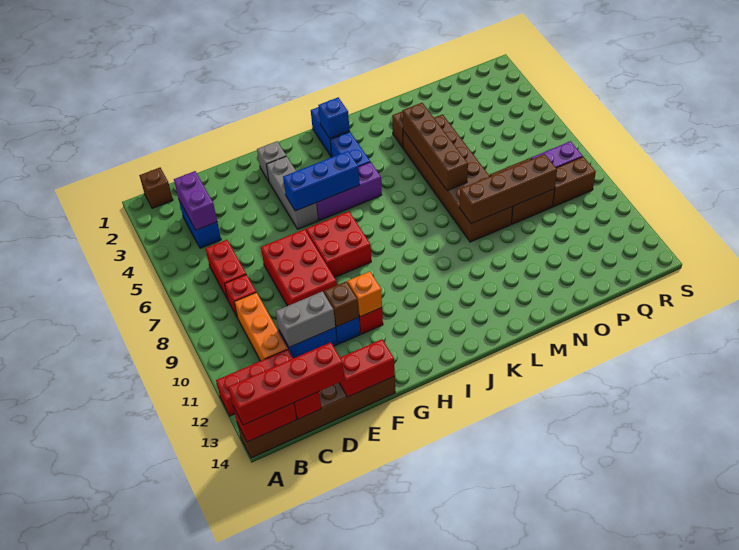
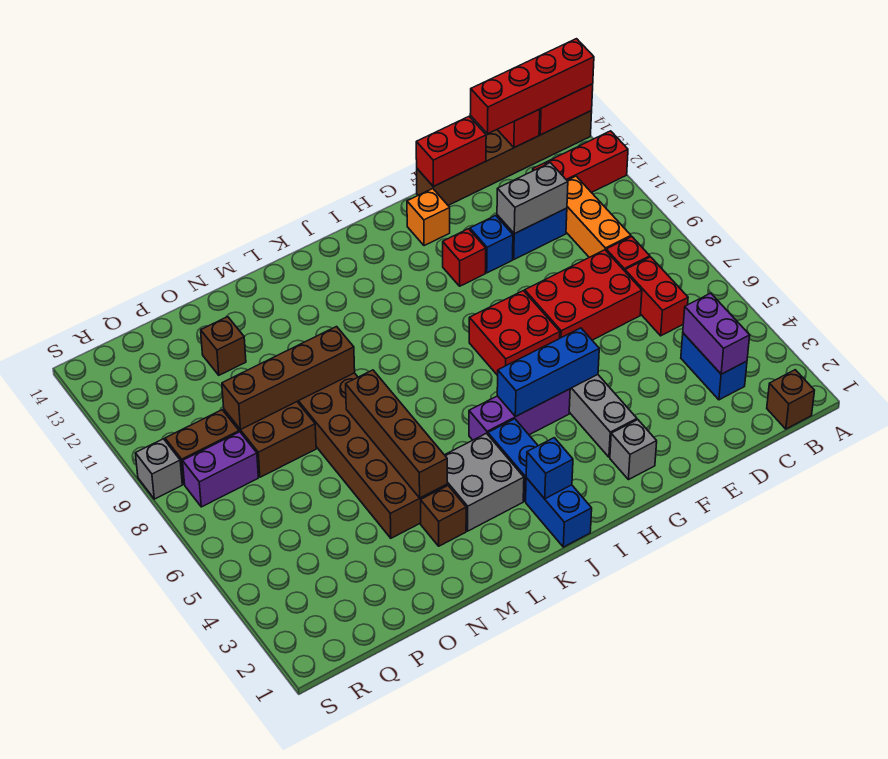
red brick E7:F9 level 1 -> red brick D7:F8 level 1
brown brick F11 level 2 -> brown brick O12 level 1
orange brick G11 level 2 -> orange brick G13 level 1
none -> grey brick K3:L4 level 1
none -> grey brick S9 level 1

